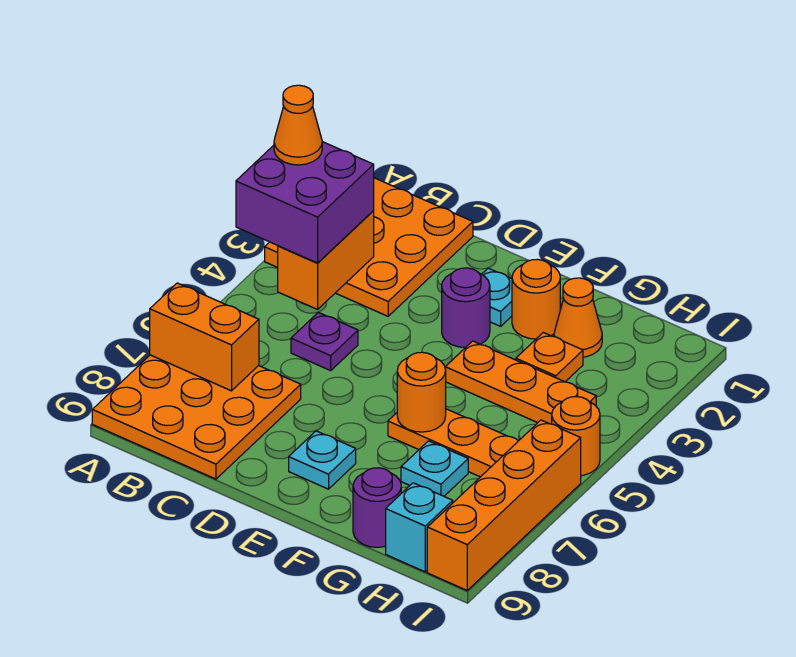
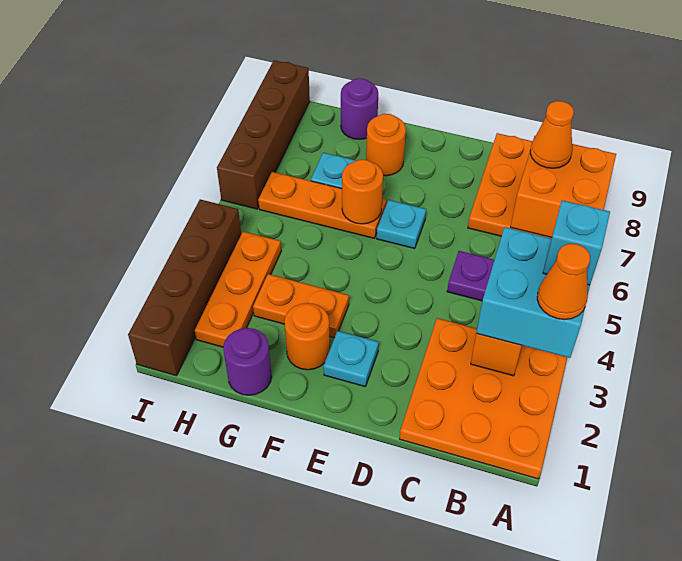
purple brick A3:B4 level 3 -> cyan brick A3:B4 level 3
orange brick A7:B7 level 2 -> orange brick A7:B8 level 2
purple round brick E3 level 1 -> purple round brick G1 level 1
cyan plate E8 level 1 -> cyan plate E6 level 1
orange plate F4:H4 level 1 -> orange plate H2:H4 level 1
orange cone G2 level 1 -> orange cone B8 level 3
orange plate G3 level 1 -> orange plate F3:G3 level 1
cyan brick H9 level 1 -> cyan brick A4 level 4
none -> brown brick I1:I4 level 1
orange round brick I5 level 1 -> orange round brick F8 level 1
orange brick I6:I9 level 1 -> brown brick I6:I9 level 1

